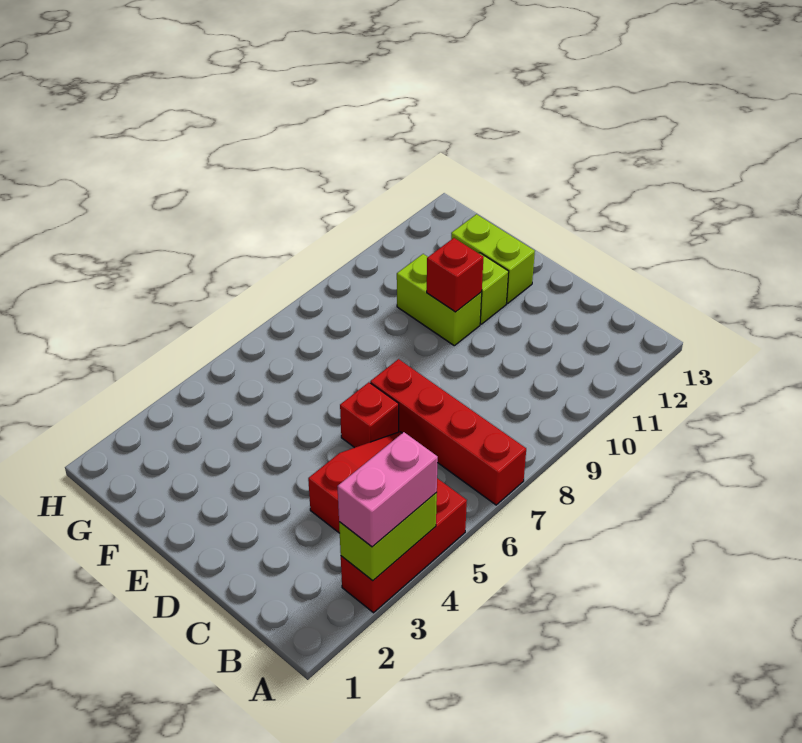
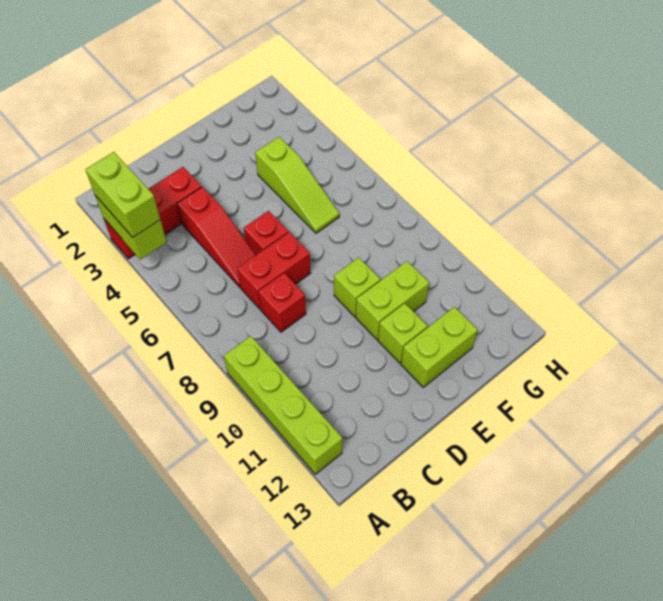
red brick A3:A5 level 1 -> red brick A3:C3 level 1
pink brick A3:A4 level 3 -> lime brick A3:A4 level 3
red brick A7:D7 level 1 -> red brick C7:D7 level 1
none -> lime brick A9:A12 level 1
none -> lime brick E9 level 1
red brick E10 level 2 -> red brick C8 level 1
none -> lime slope F4:F6 level 1 top 4

